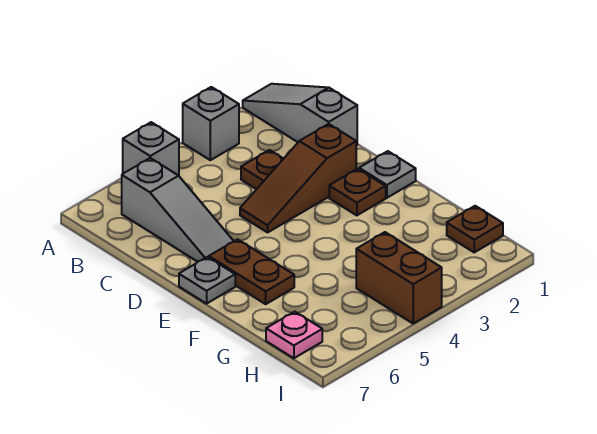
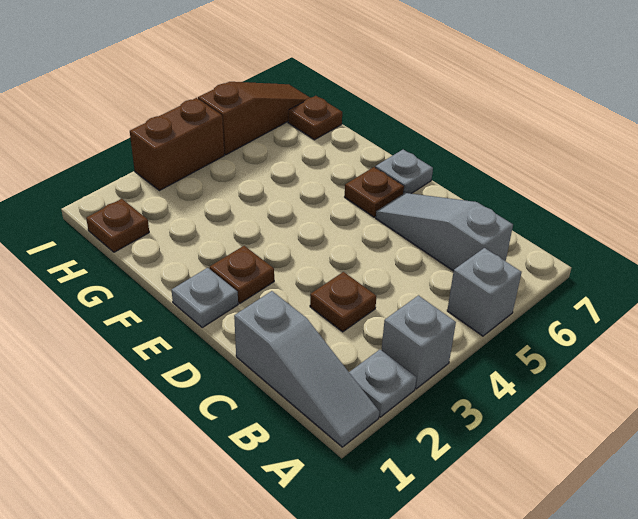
none -> grey plate A2 level 1
brown slope D2:D4 level 1 top 2 -> brown slope I5:I7 level 1 top 5
brown plate E6:F6 level 1 -> brown plate E6 level 1
brown brick H4:I4 level 1 -> brown brick I3:I4 level 1
pink plate H7 level 1 -> brown plate H7 level 1

